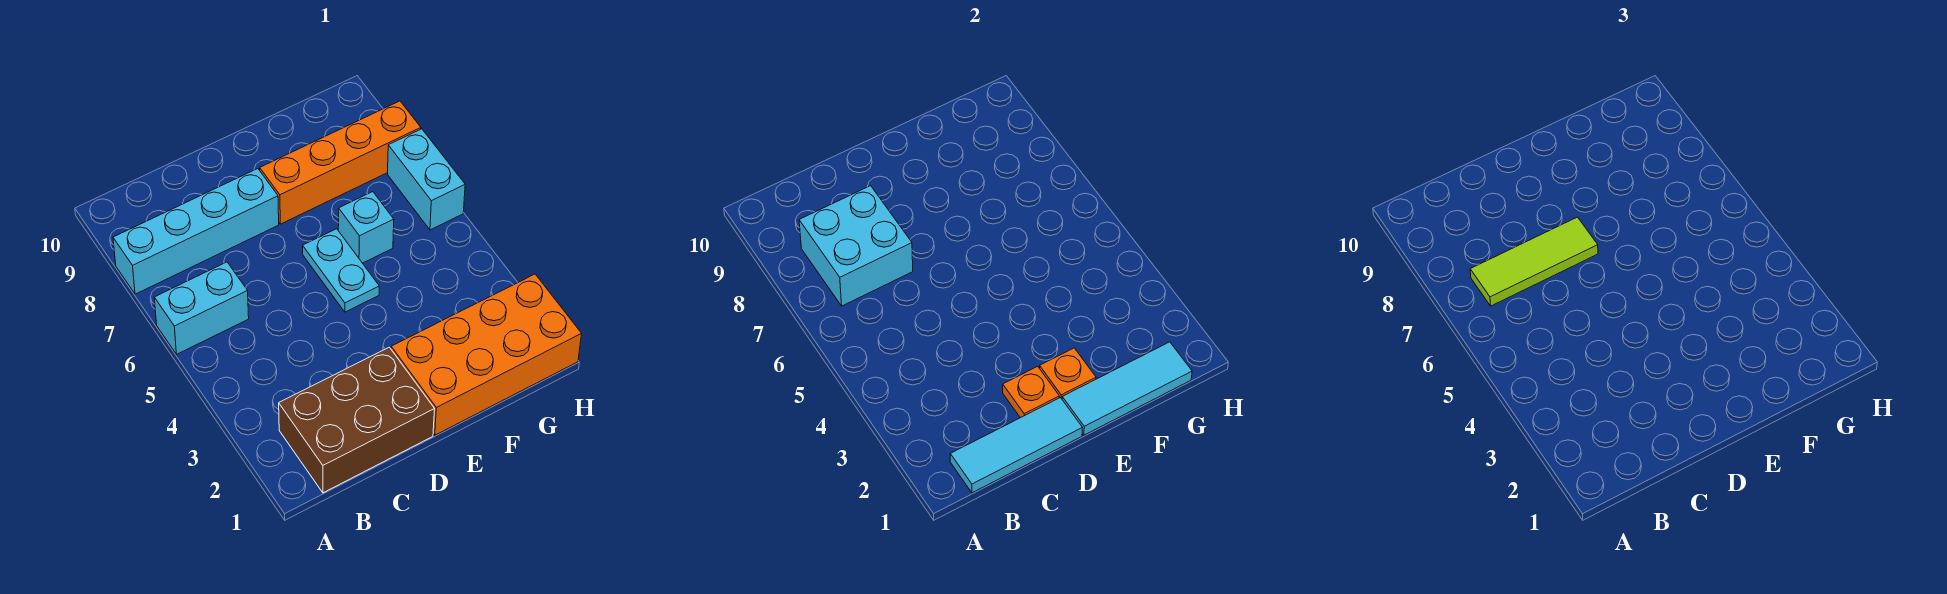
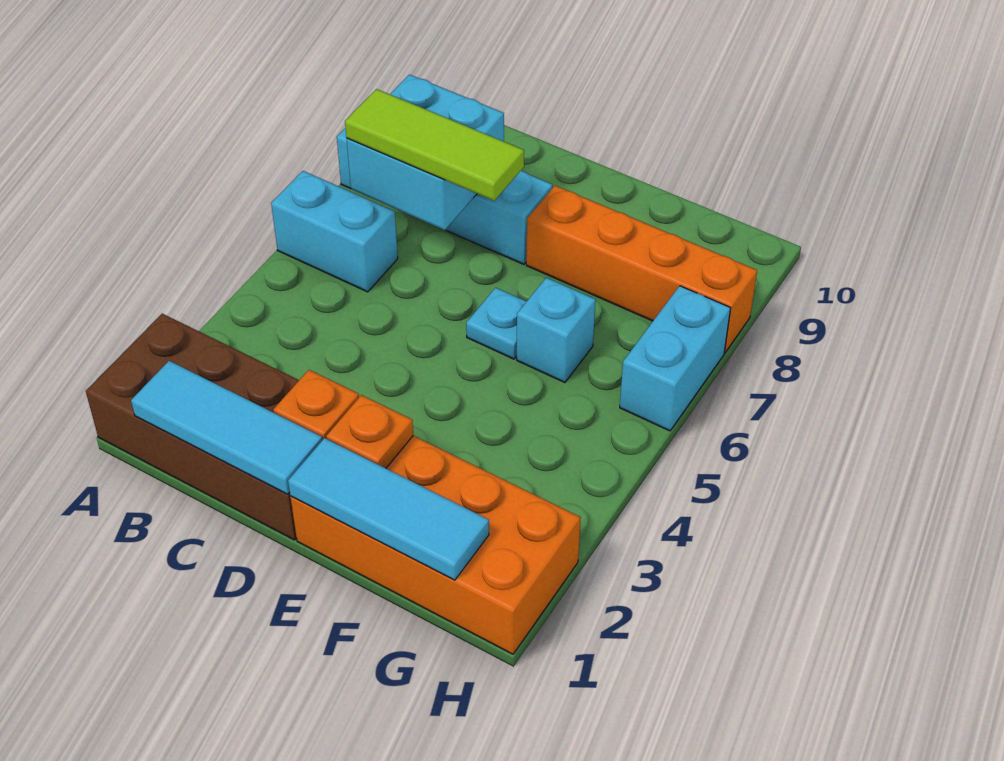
brown brick B1:D2 level 1 -> brown brick A1:D2 level 1
cyan plate E5:E6 level 1 -> cyan plate E6 level 1

